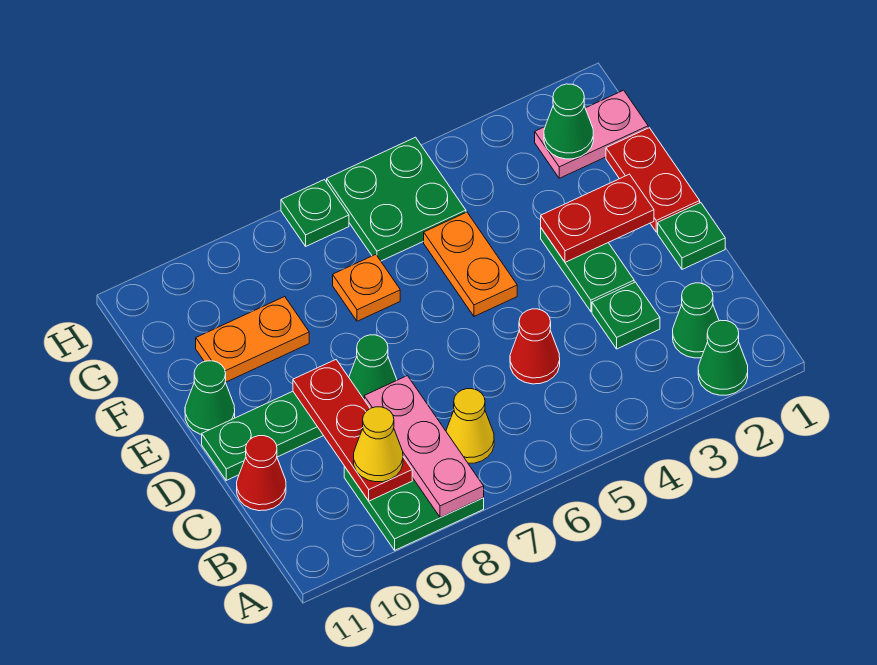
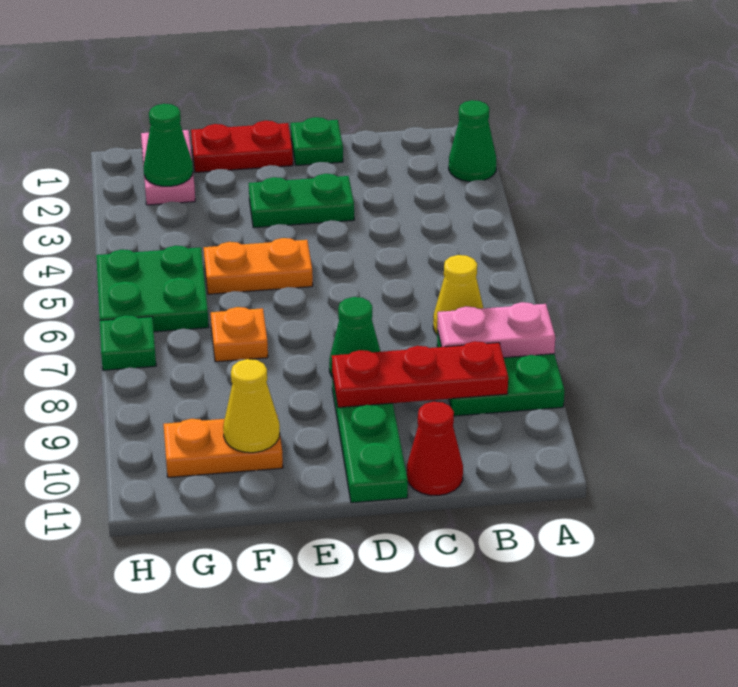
pink plate A8:C8 level 2 -> pink plate A8:B8 level 2
green cone B2 level 1 -> none
yellow cone B9 level 3 -> yellow cone F10 level 2
green plate C3 level 1 -> none
red cone C5 level 1 -> none
red plate E2:E3 level 2 -> none
green cone E11 level 1 -> none
orange plate F9:F10 level 1 -> orange plate F10:G10 level 1

